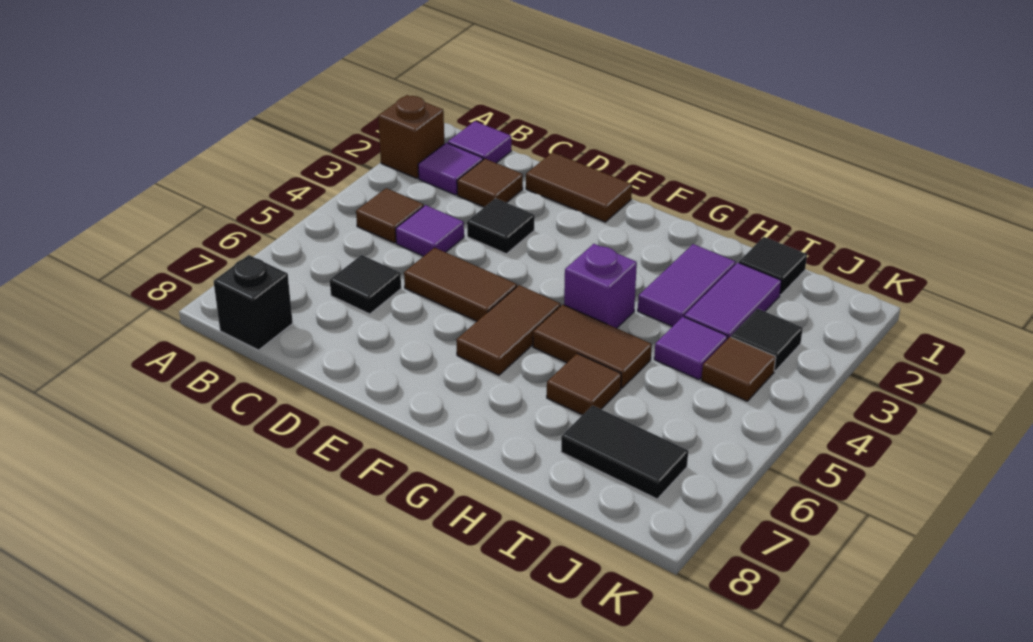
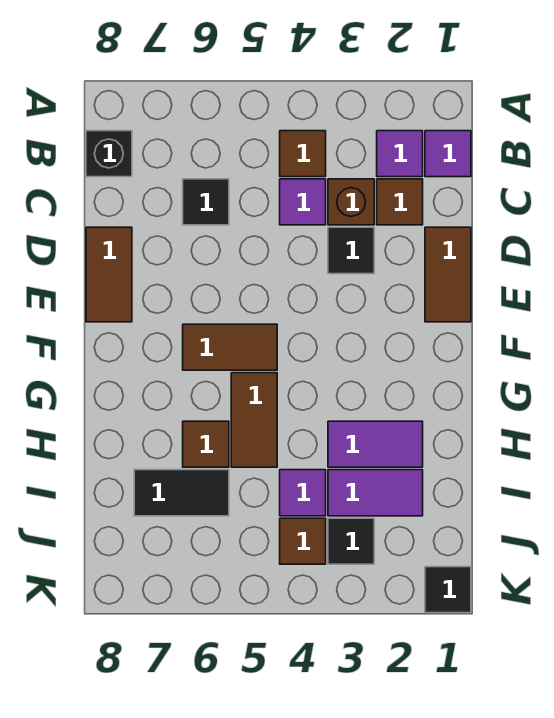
brown brick A2 level 1 -> brown brick C3 level 1
brown tile D5:E5 level 1 -> brown tile D8:E8 level 1
purple brick G4 level 1 -> none
black tile I1 level 1 -> black tile K1 level 1
black tile I7:J7 level 1 -> black tile I6:I7 level 1

